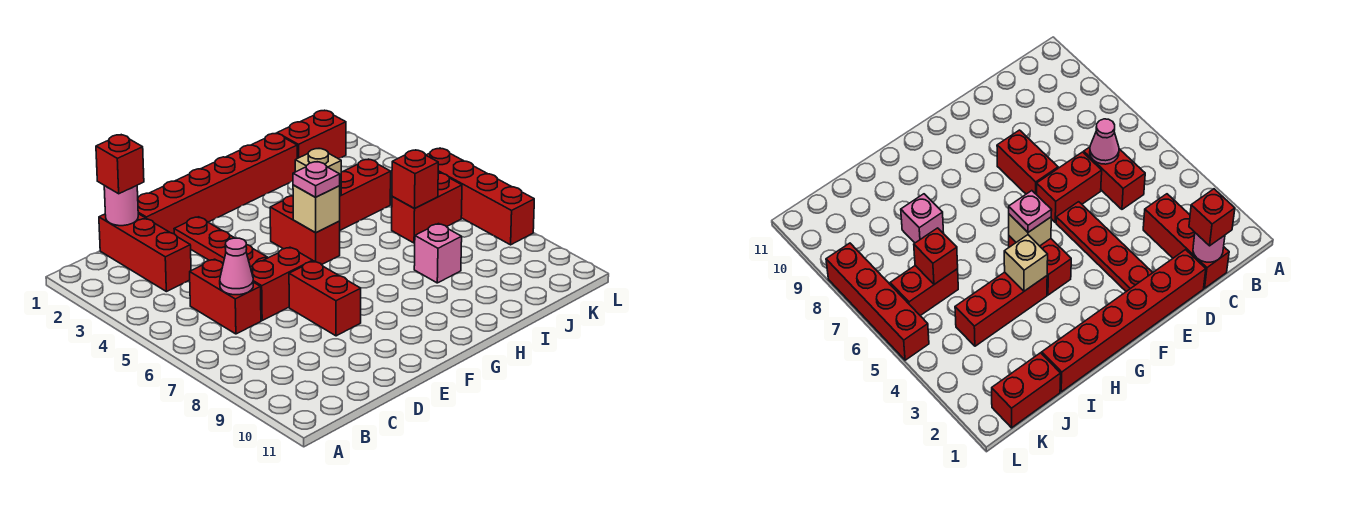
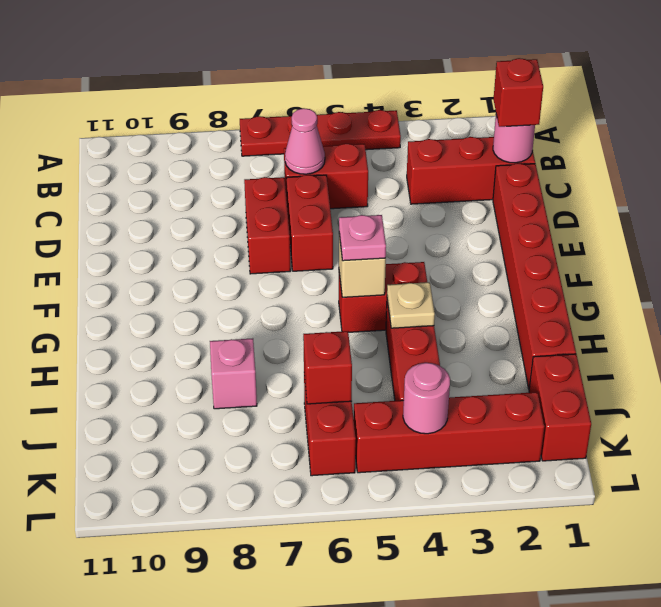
red plate E2:E5 level 1 -> red plate A4:A7 level 1
red brick E7:E8 level 1 -> red brick D7:E7 level 1
tan brick H4 level 2 -> tan plate H4 level 2
none -> pink round brick K4 level 2
red brick L5:L8 level 1 -> red brick K2:K5 level 1

